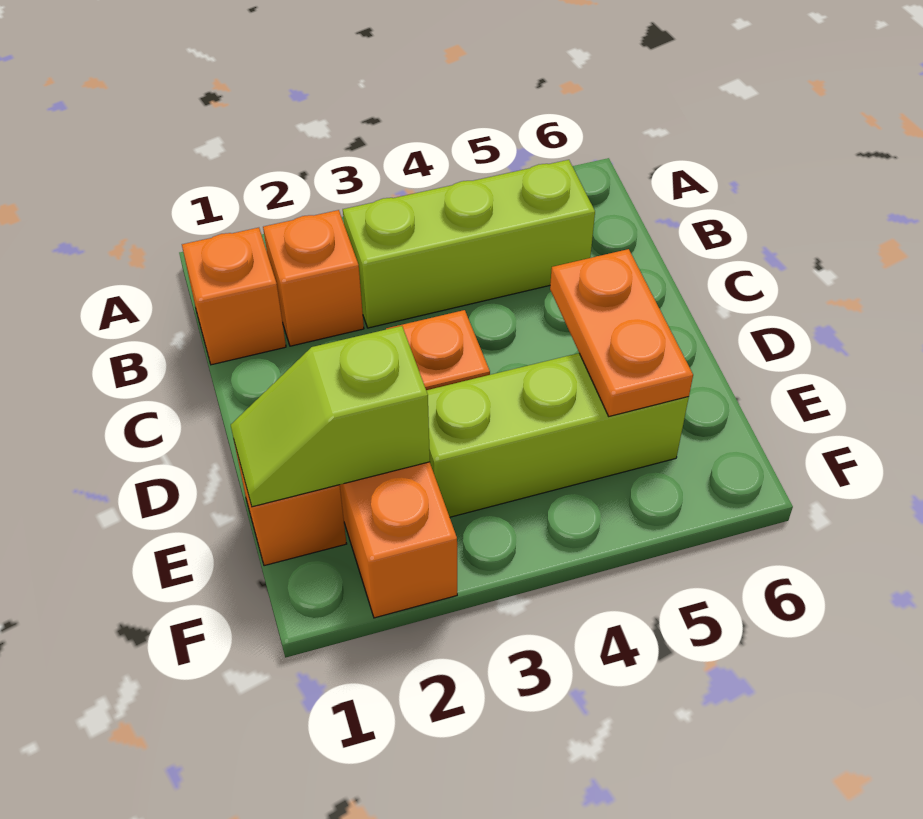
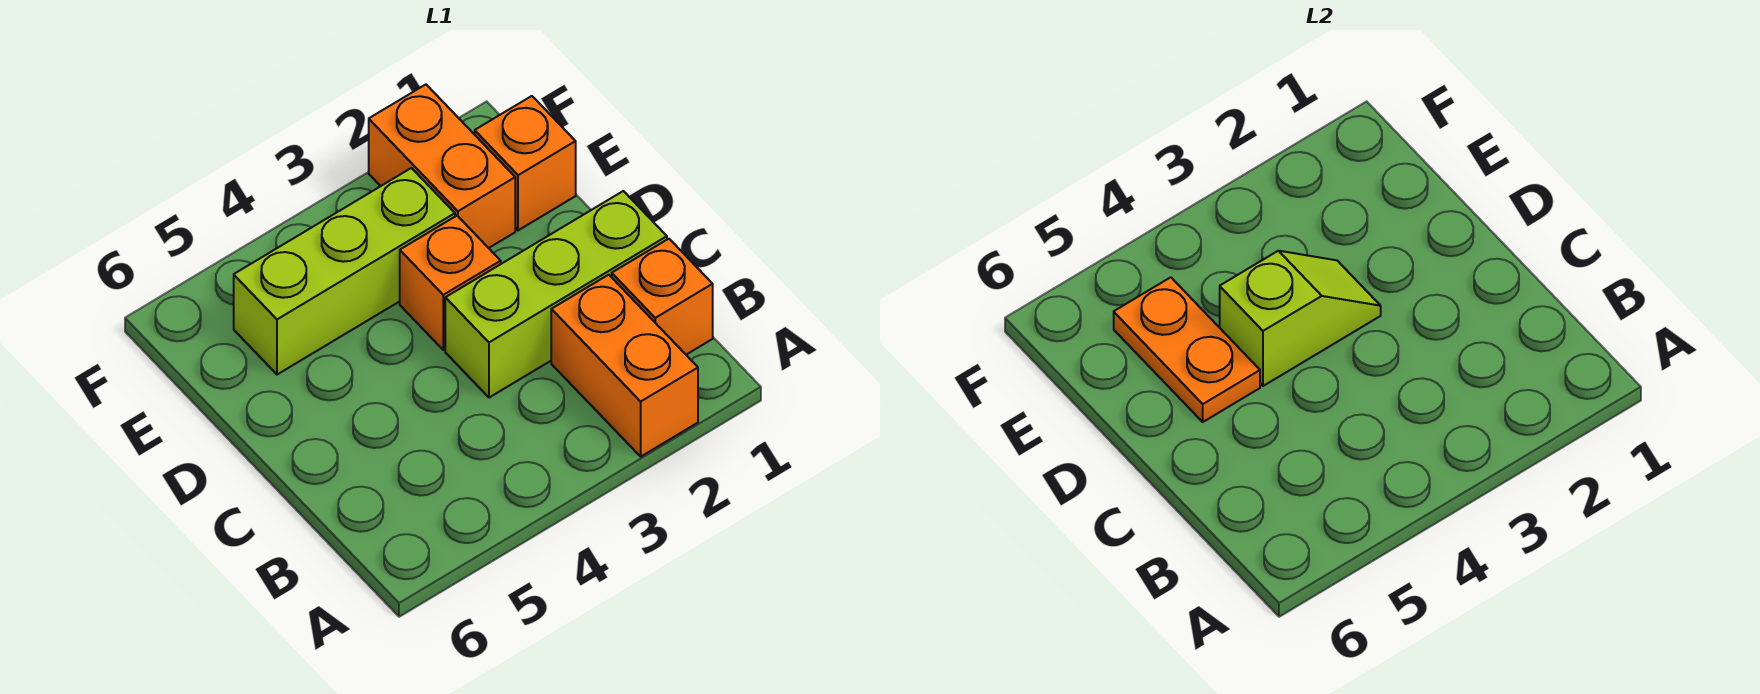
orange brick B2 level 1 -> orange brick A2:B2 level 1
lime brick B3:B5 level 1 -> lime brick C1:C3 level 1
lime slope E1:E2 level 2 top 2 -> lime slope D3:D4 level 2 top 4

